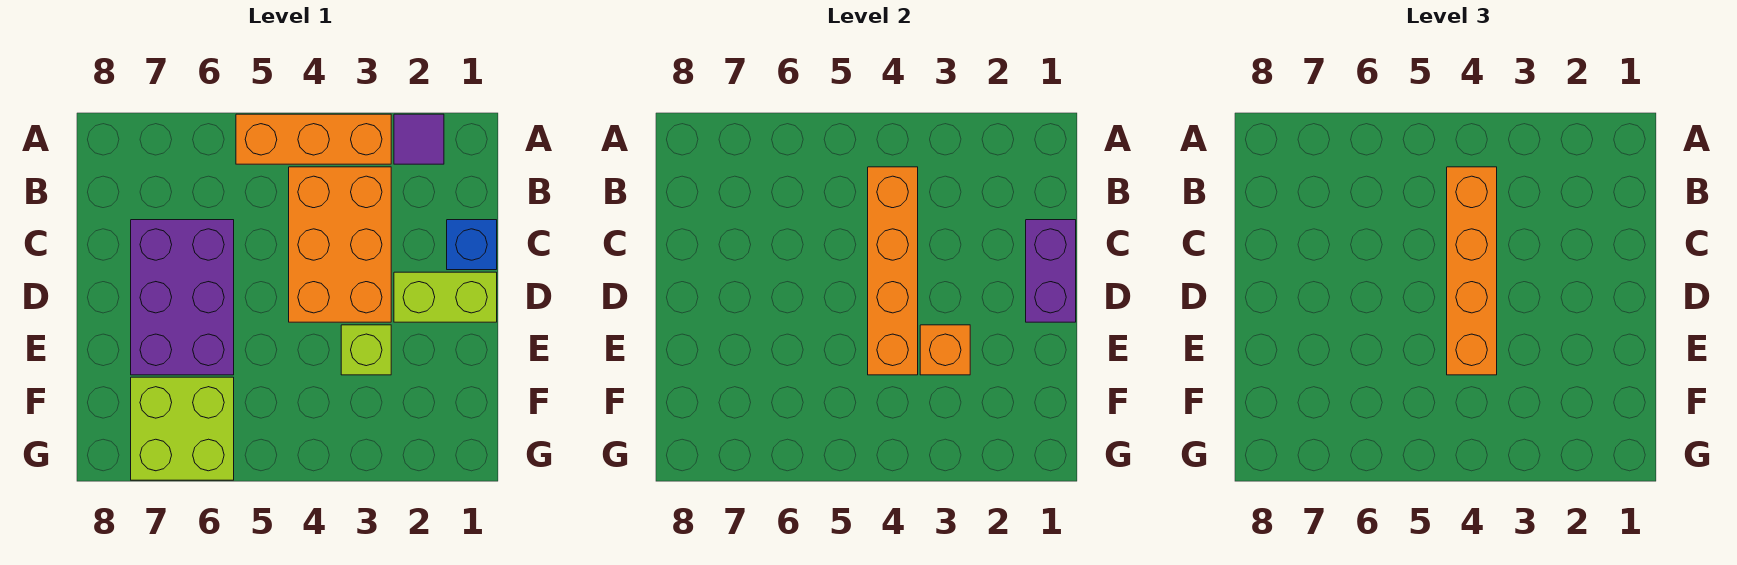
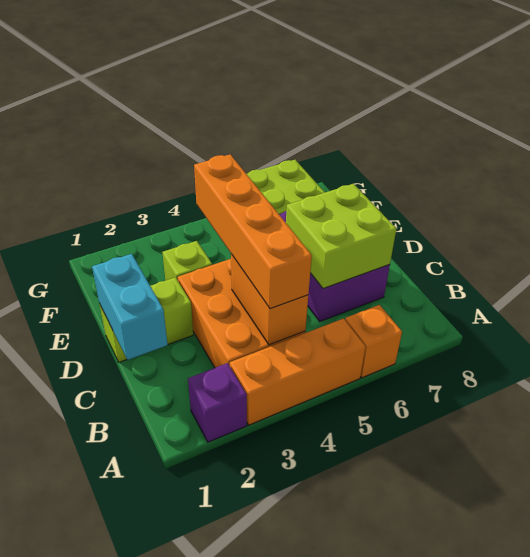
purple tile A2 level 1 -> purple brick A2 level 1
orange brick B4:E4 level 2 -> orange brick B4:C4 level 2
blue brick C1 level 1 -> none
purple brick C1:D1 level 2 -> cyan brick C1:D1 level 2
none -> lime brick C6:D7 level 2
orange brick E3 level 2 -> orange brick A6 level 1

